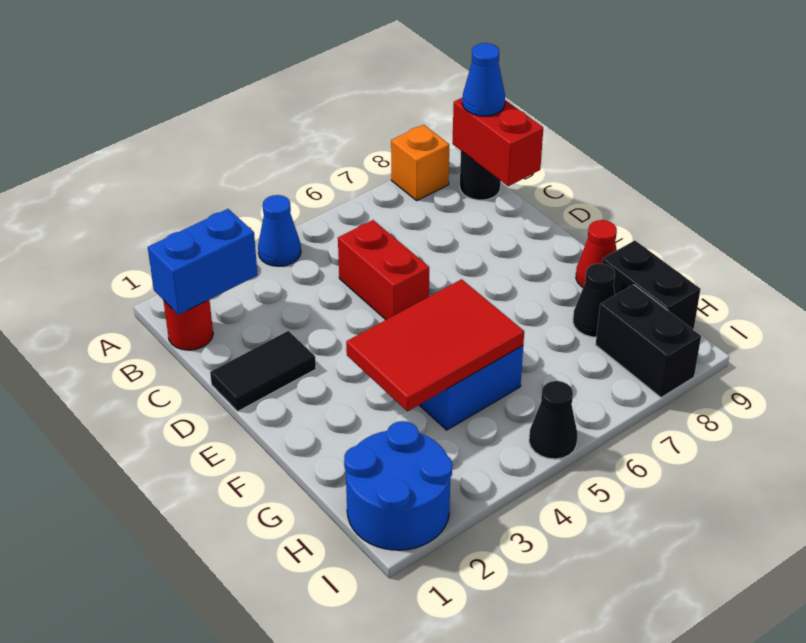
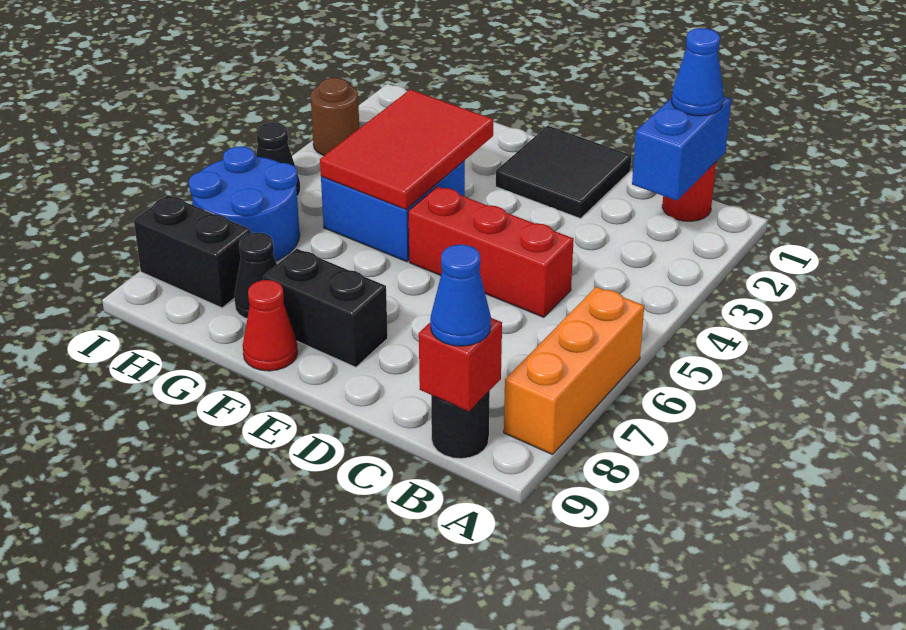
blue cone A4 level 1 -> blue cone B1 level 3
orange brick A8 level 1 -> orange brick A6:A8 level 1
red brick B9:C9 level 2 -> red brick B9 level 2
red brick C5:D5 level 1 -> red brick C5:E5 level 1
black tile D1:D2 level 1 -> black tile D1:E2 level 1
black brick G9:H9 level 1 -> black brick E8:F8 level 1
blue round brick H1:I2 level 1 -> blue round brick H6:I7 level 1
none -> brown round brick I3 level 1

